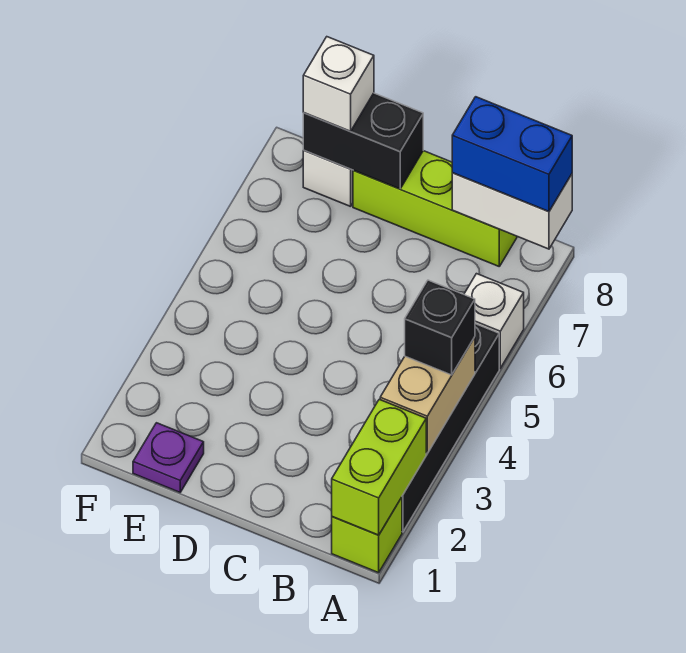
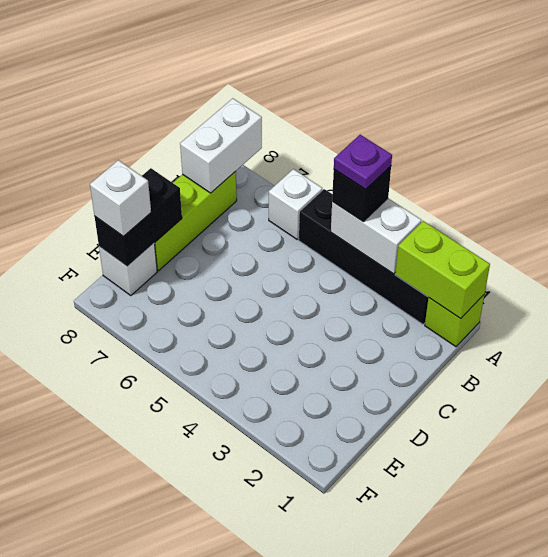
tan brick A3:A4 level 2 -> white brick A3:A4 level 2
blue brick A8:B8 level 3 -> none
purple plate E1 level 1 -> purple plate A4 level 4

